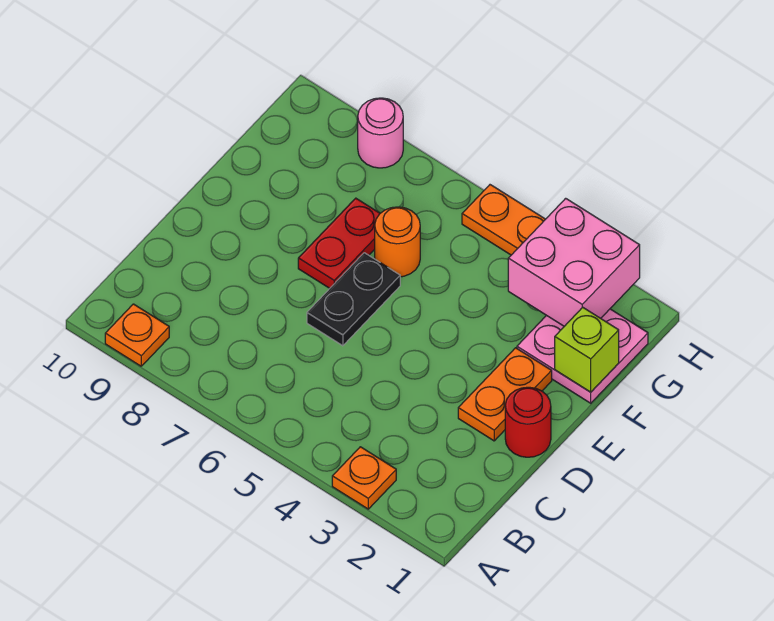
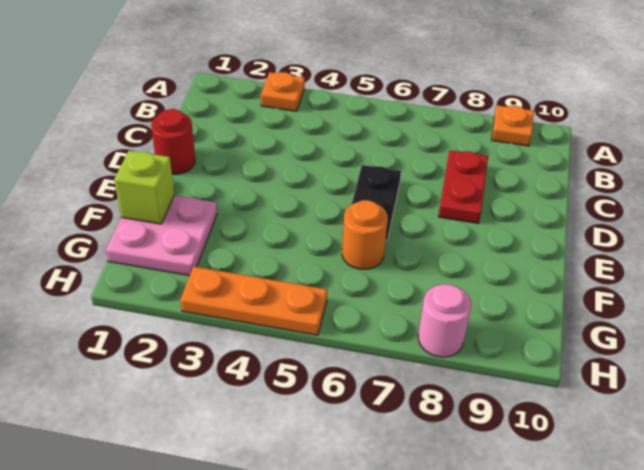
orange plate D2:E2 level 1 -> none
red plate E7:F7 level 1 -> red plate C8:D8 level 1
pink brick G2:H3 level 2 -> none

